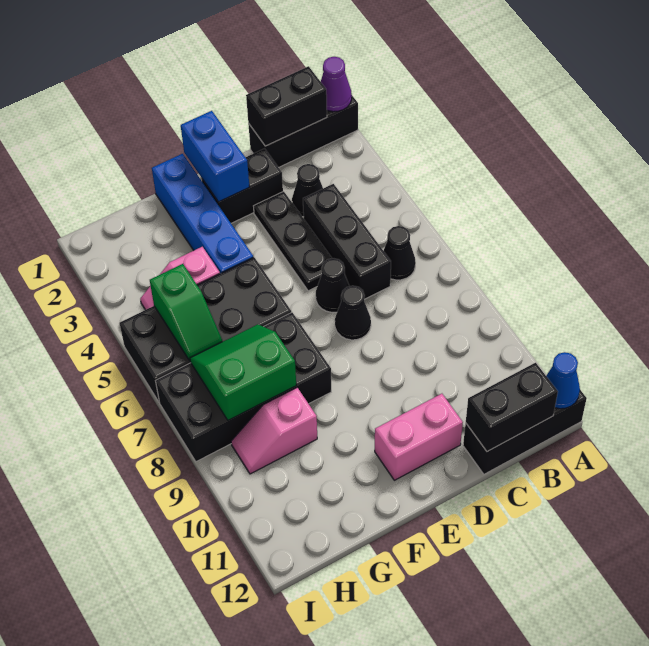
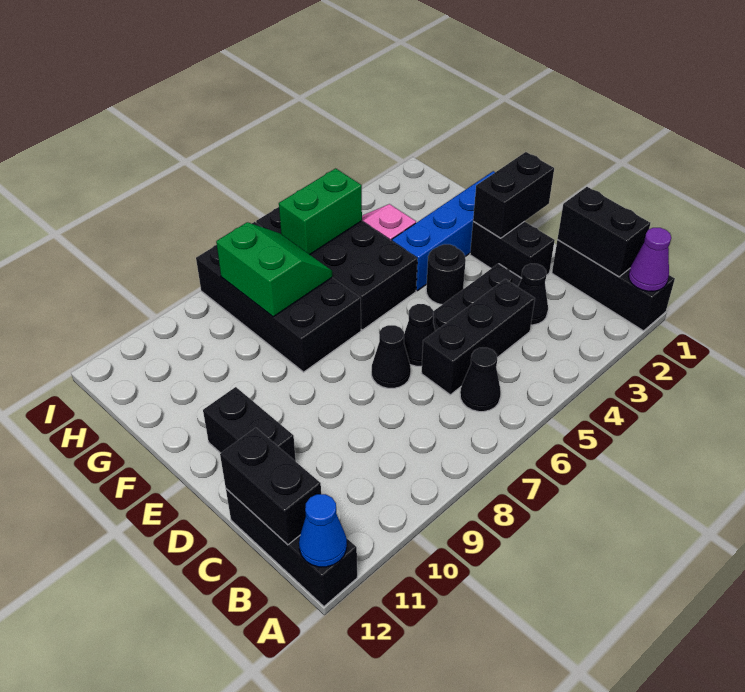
pink brick D11:E11 level 1 -> black brick D11:E11 level 1
blue brick E1:E2 level 2 -> black brick E1:E2 level 2
none -> black round brick E4 level 1
pink slope G9:H9 level 1 top G -> none
green slope H5:H6 level 2 top 5 -> green brick H5:H6 level 2

